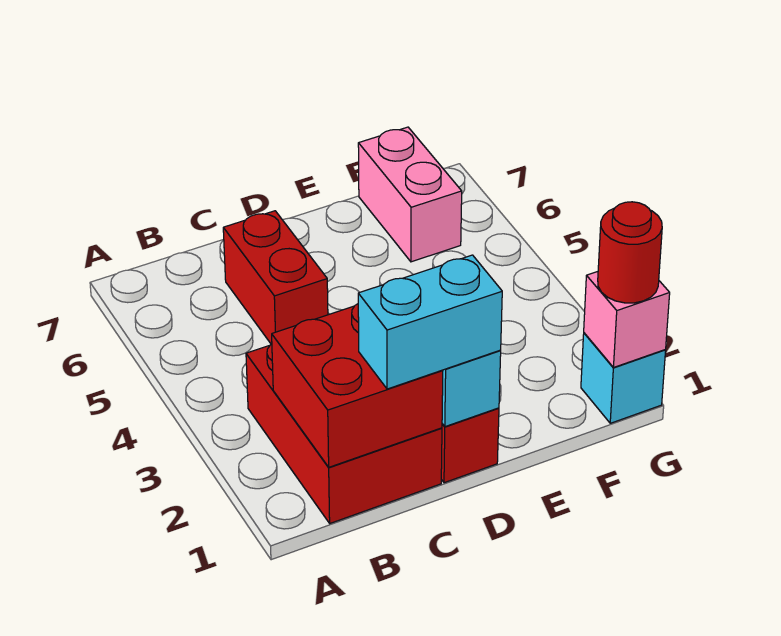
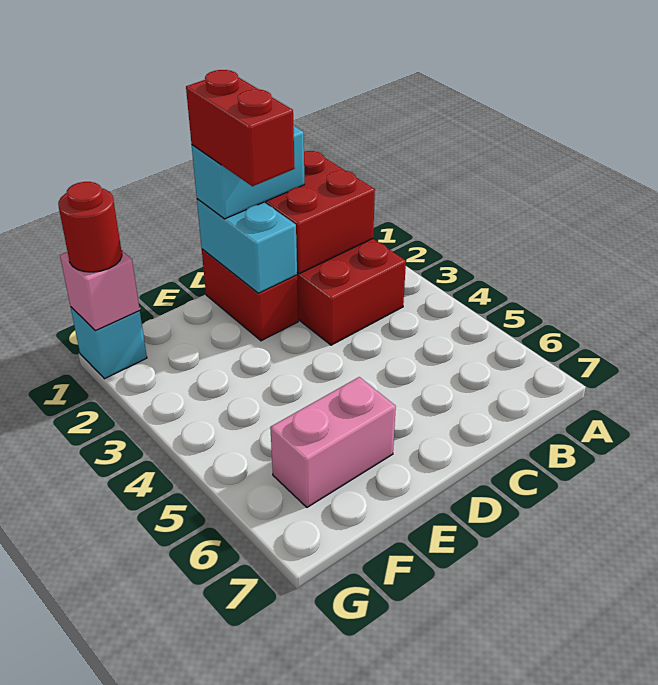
red brick C5:C6 level 1 -> red brick D1:D2 level 4
pink brick F6:F7 level 1 -> pink brick E6:F6 level 1

